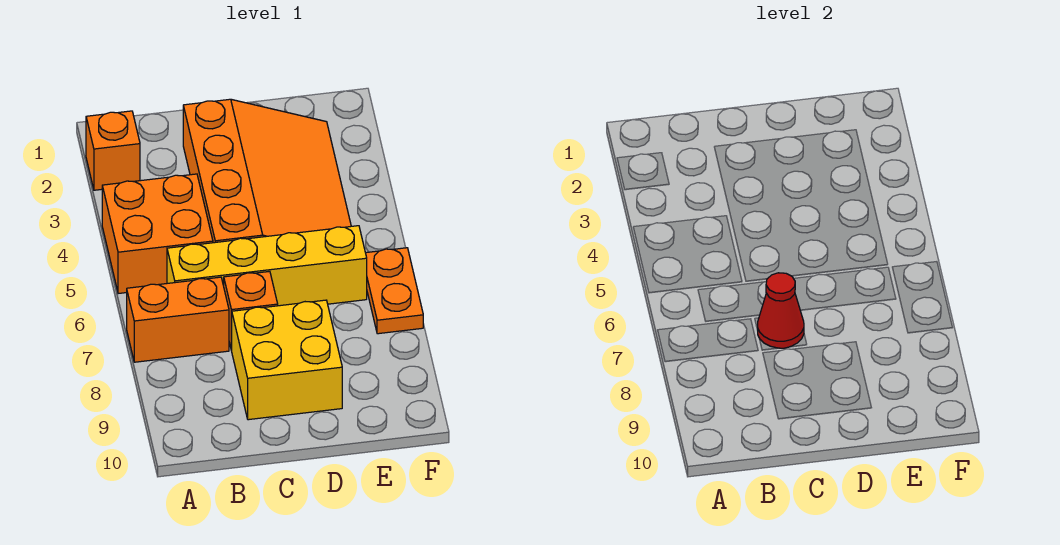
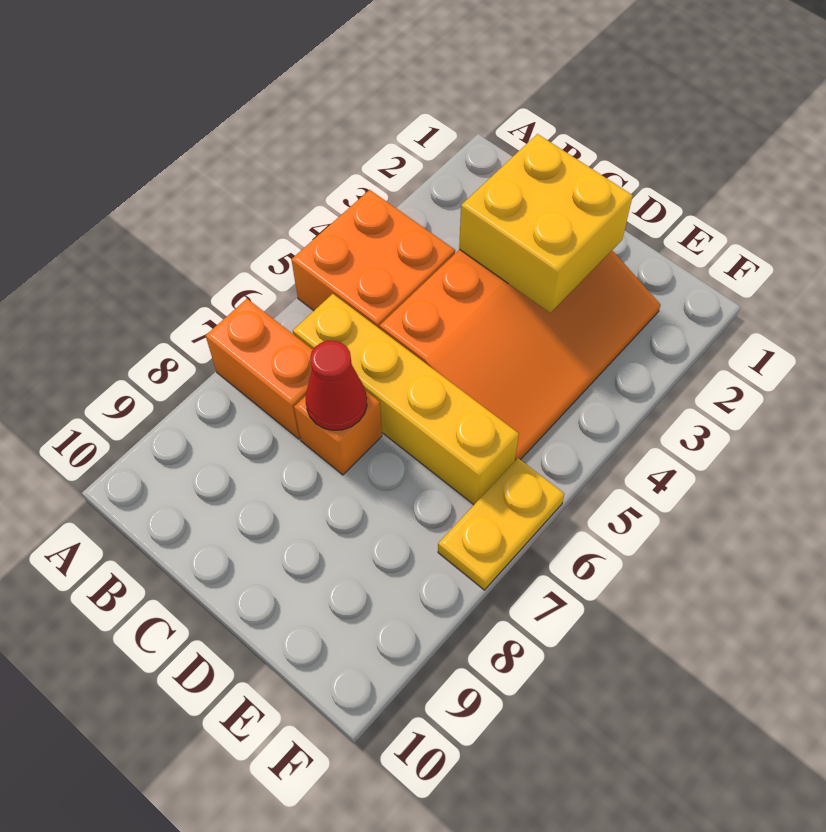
orange brick A2 level 1 -> none
yellow brick C8:D9 level 1 -> yellow brick C2:D3 level 2
orange plate F6:F7 level 1 -> yellow plate F6:F7 level 1

